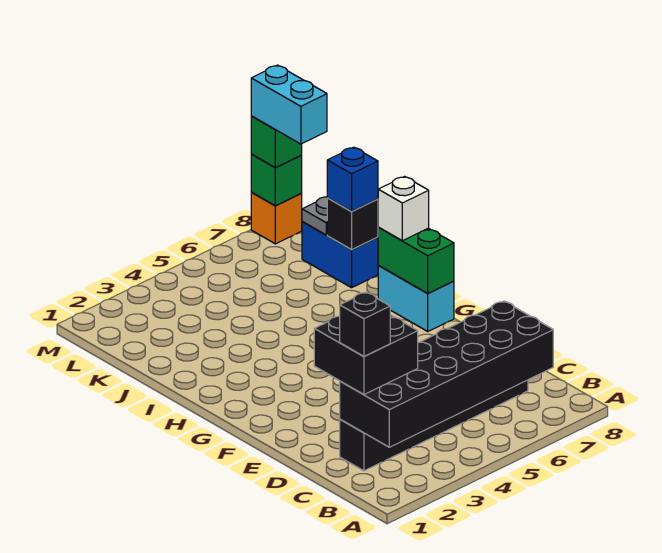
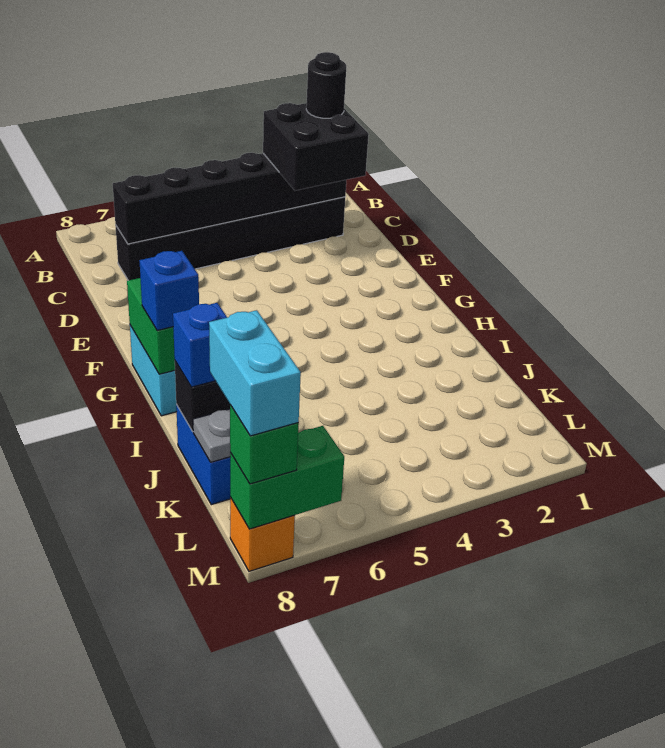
black brick B2:C7 level 2 -> black brick C2:C7 level 2
black brick C2 level 4 -> black round brick C2 level 4
white brick H8 level 3 -> blue brick H8 level 3
green brick M8 level 2 -> green brick M7:M8 level 2

